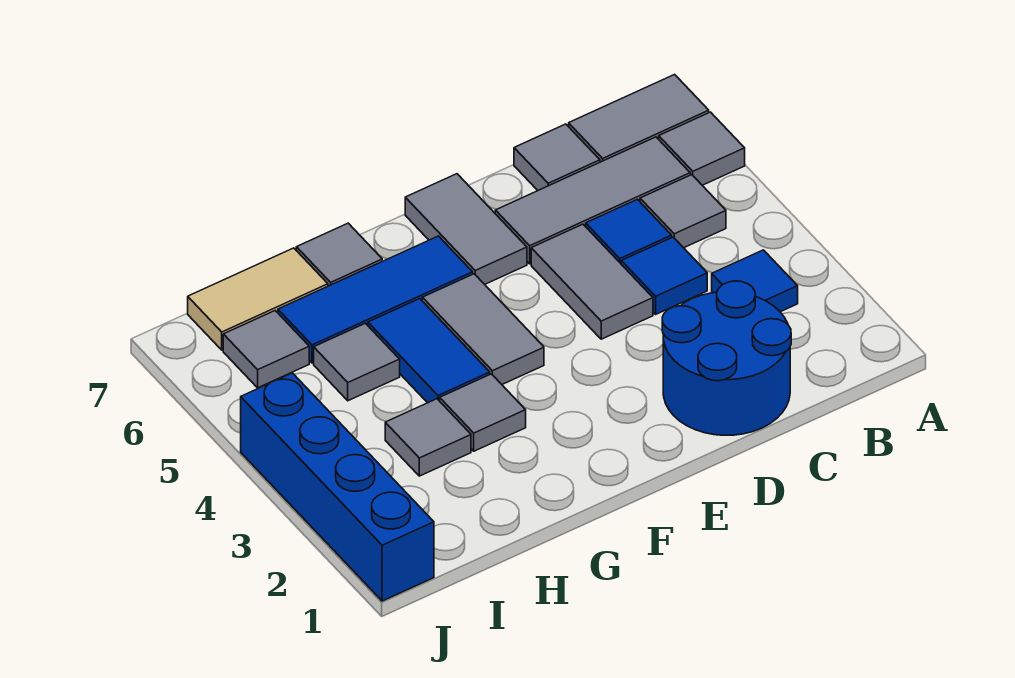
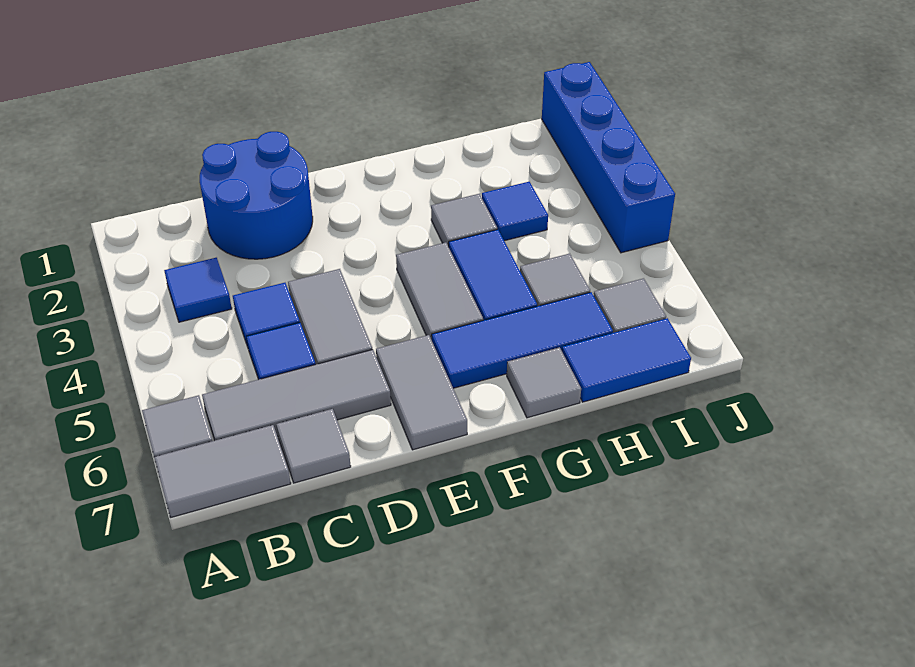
grey tile B5 level 1 -> none
grey tile H3 level 1 -> blue tile H3 level 1
tan tile H7:I7 level 1 -> blue tile H7:I7 level 1

